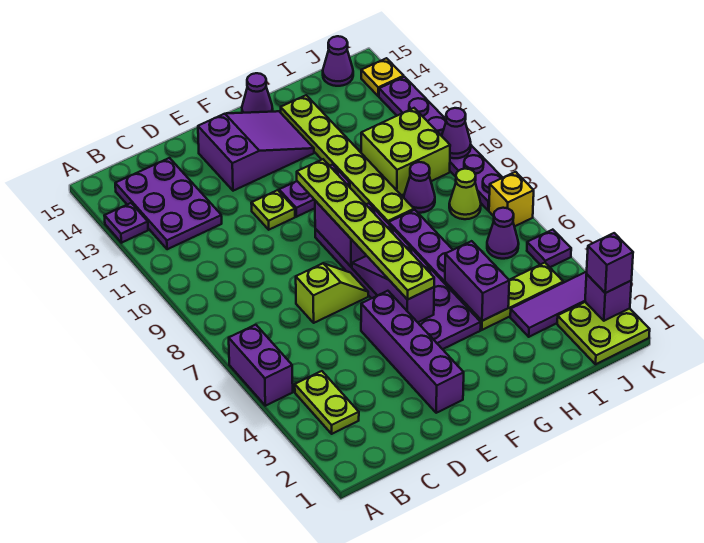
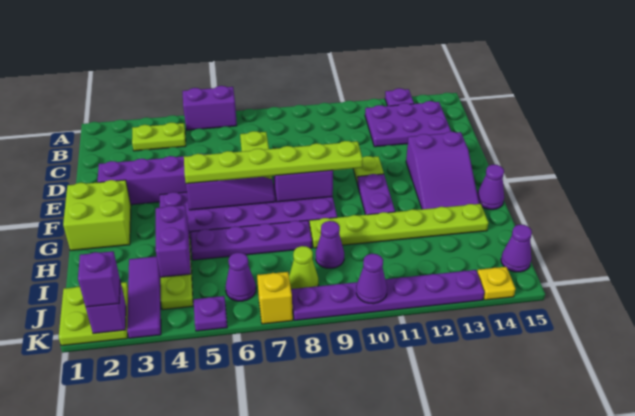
purple brick H4:H5 level 2 -> purple brick H4:I4 level 2
lime brick I10:J11 level 1 -> lime brick F1:G2 level 1

